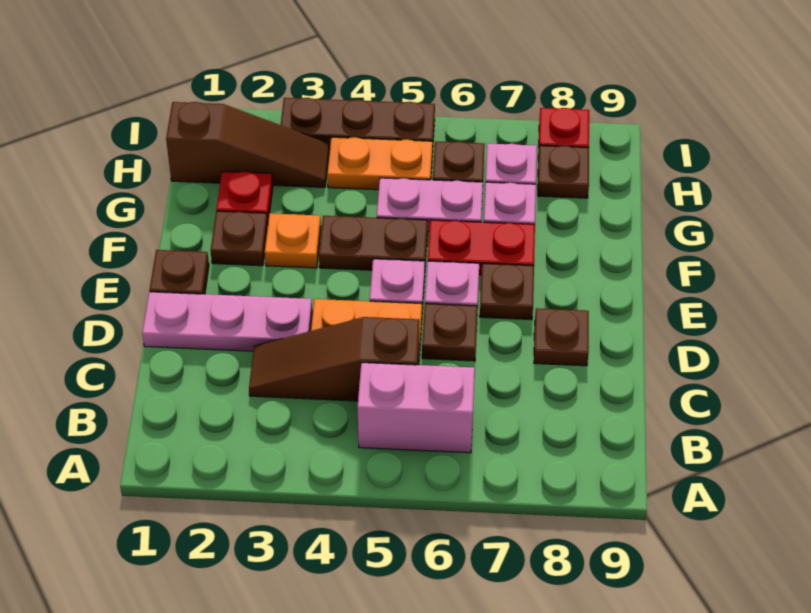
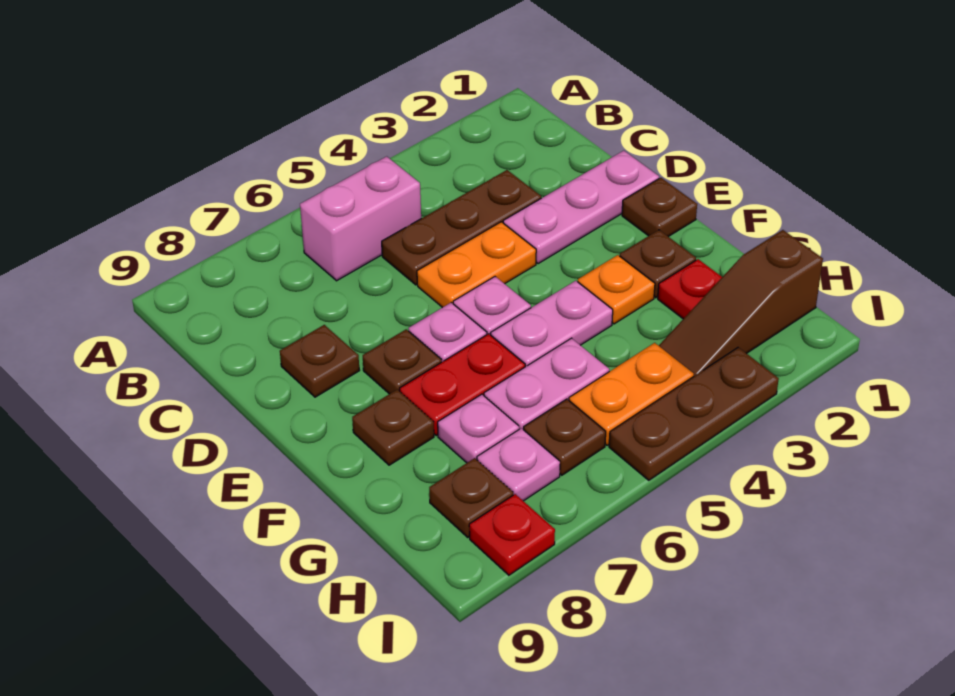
brown slope C3:C5 level 1 top 5 -> brown plate C3:C5 level 1
brown plate D6 level 1 -> brown plate F8 level 1
brown plate F4:F5 level 1 -> pink plate F4:F5 level 1

